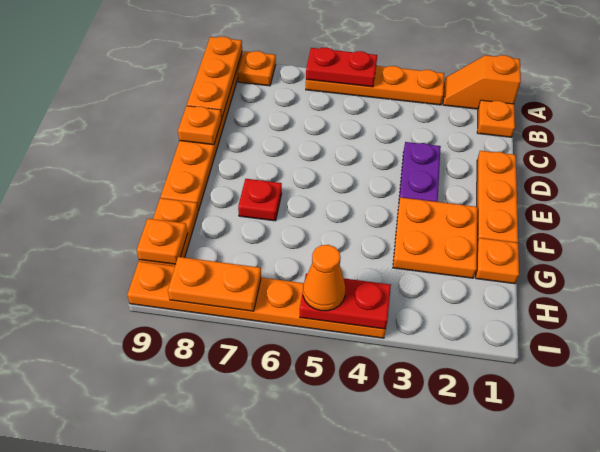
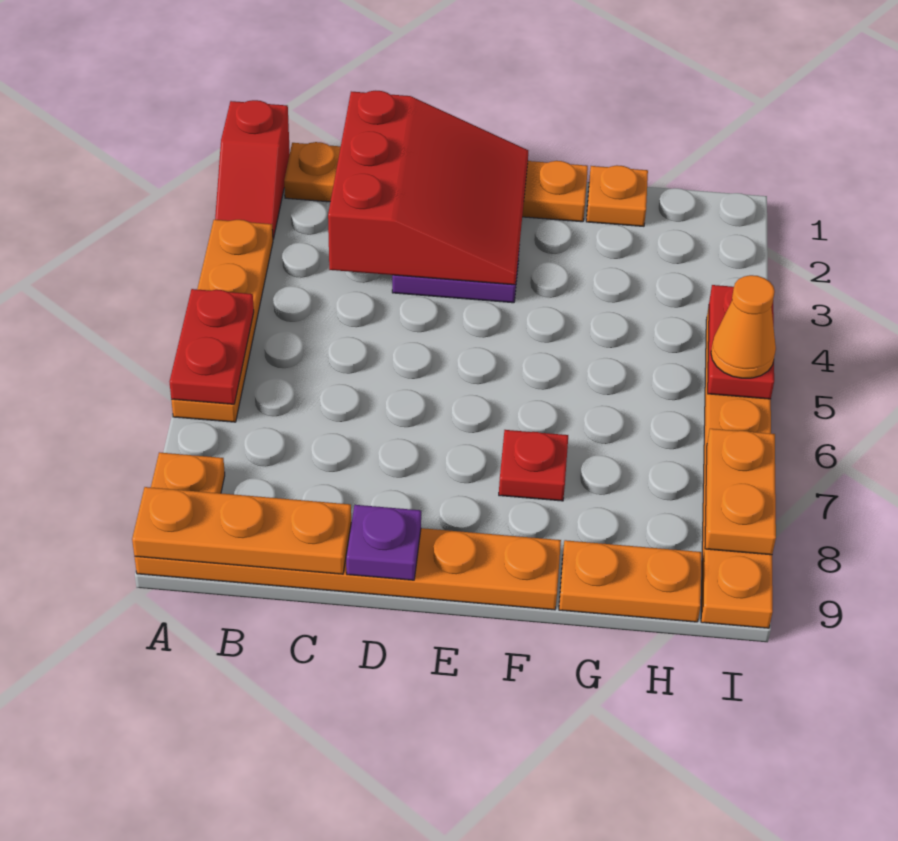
orange slope A1:A2 level 1 top 1 -> red slope A1:A2 level 1 top 1
none -> red slope C1:E3 level 2 top C
orange plate D9 level 2 -> purple plate D9 level 2
orange plate F2:G3 level 1 -> none
orange plate H9 level 2 -> none

